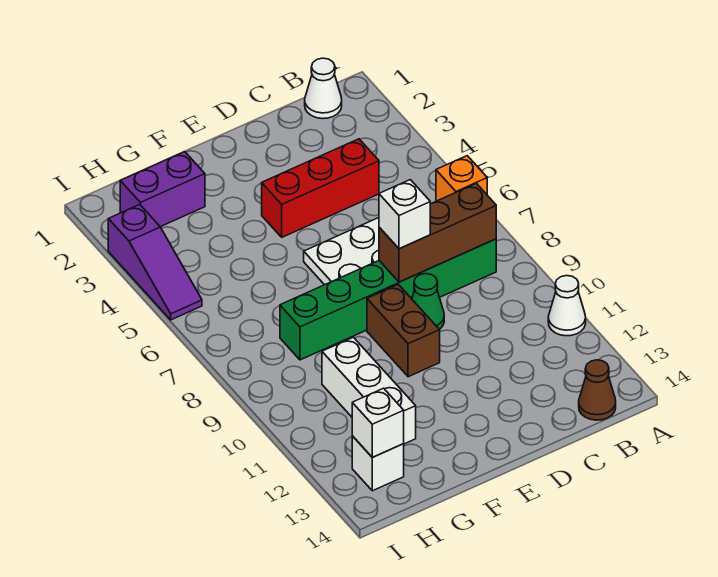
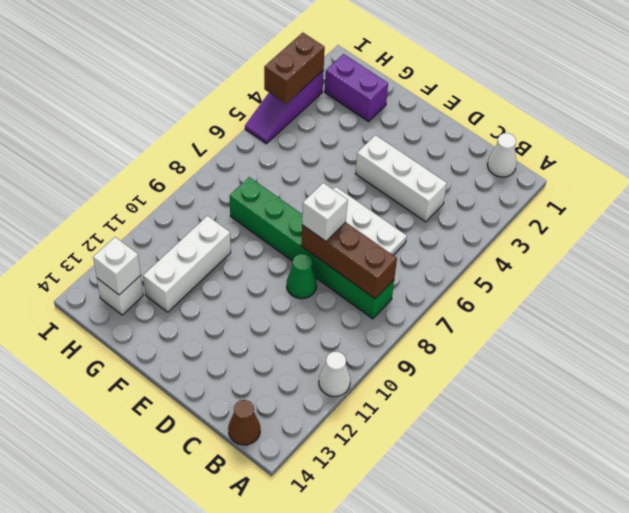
orange brick A6 level 1 -> none
red brick C4:E4 level 1 -> white brick C4:E4 level 1
brown brick E9:E10 level 1 -> brown brick I3:I4 level 2

